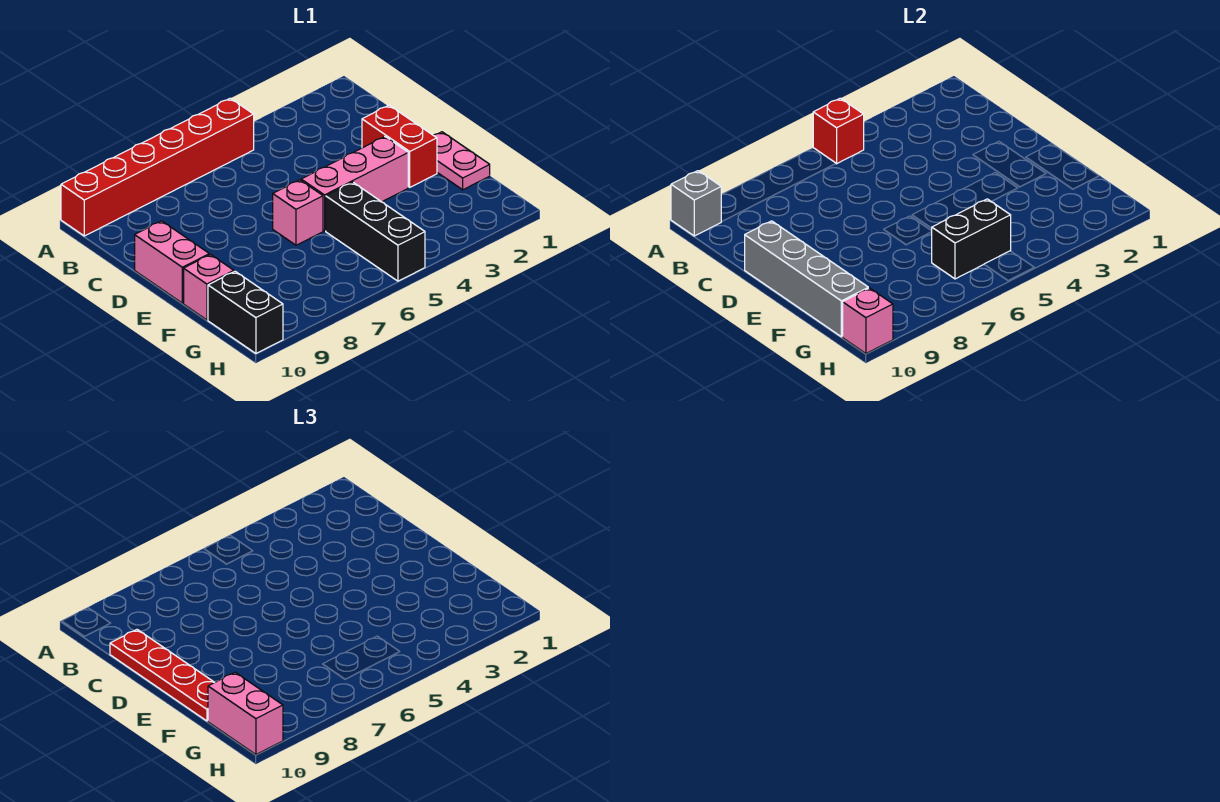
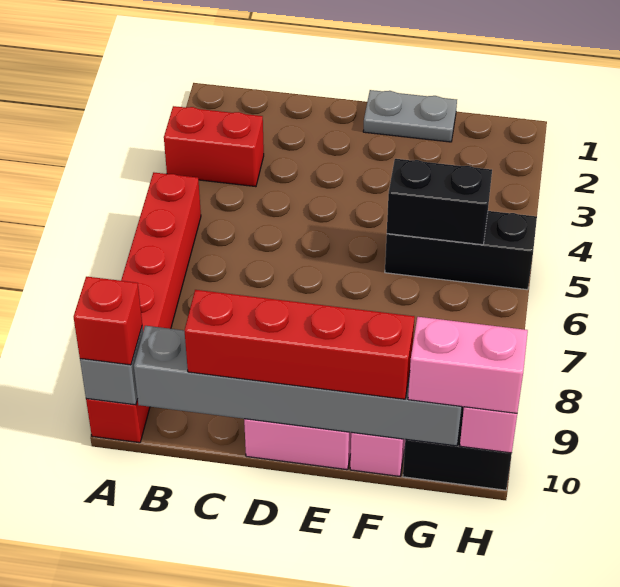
red brick A5 level 2 -> red brick A10 level 3
red plate C10:F10 level 3 -> red brick C10:F10 level 3
red brick D2:E2 level 1 -> red brick A3:B3 level 1
grey brick D10:G10 level 2 -> grey brick B10:G10 level 2
pink plate E1:F1 level 1 -> grey plate E1:F1 level 1
pink brick E3:E5 level 1 -> none
pink brick E6 level 1 -> none
black brick G5:G6 level 2 -> black brick F5:G5 level 2

